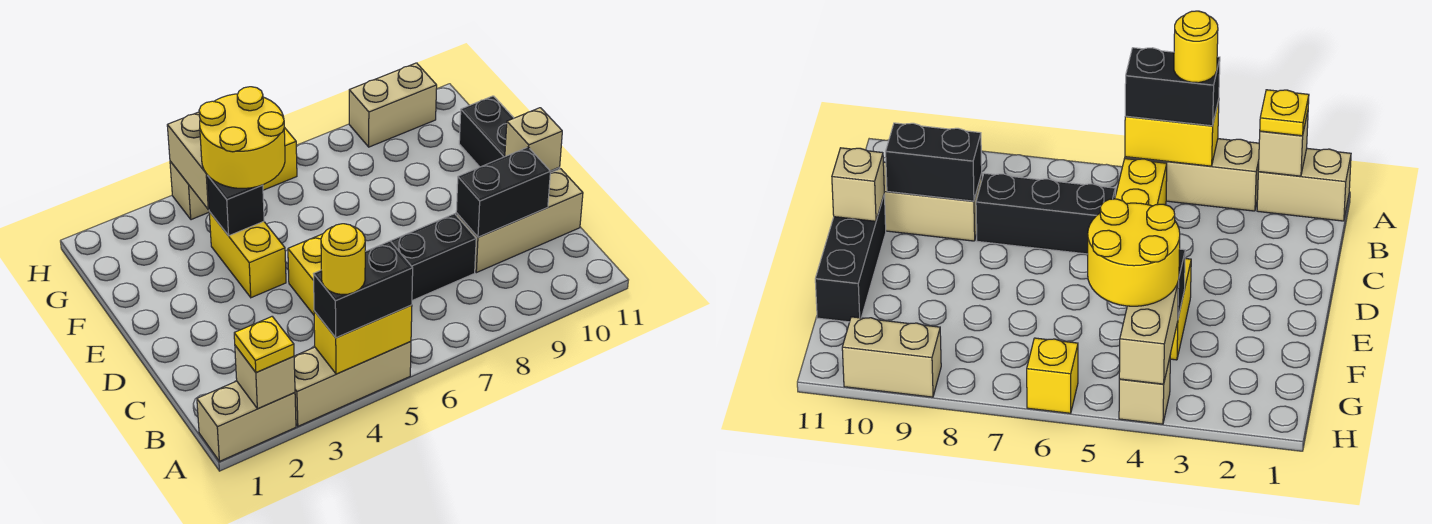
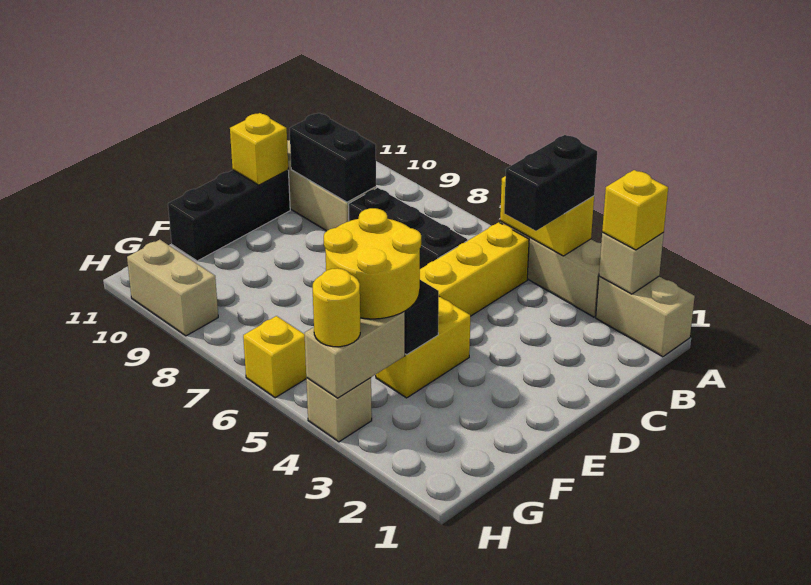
yellow plate A2 level 3 -> yellow brick A2 level 3
black brick A4:A5 level 3 -> black brick A4:B4 level 3
yellow round brick A4 level 4 -> yellow round brick H4 level 3
tan brick D11 level 2 -> yellow brick D11 level 2

